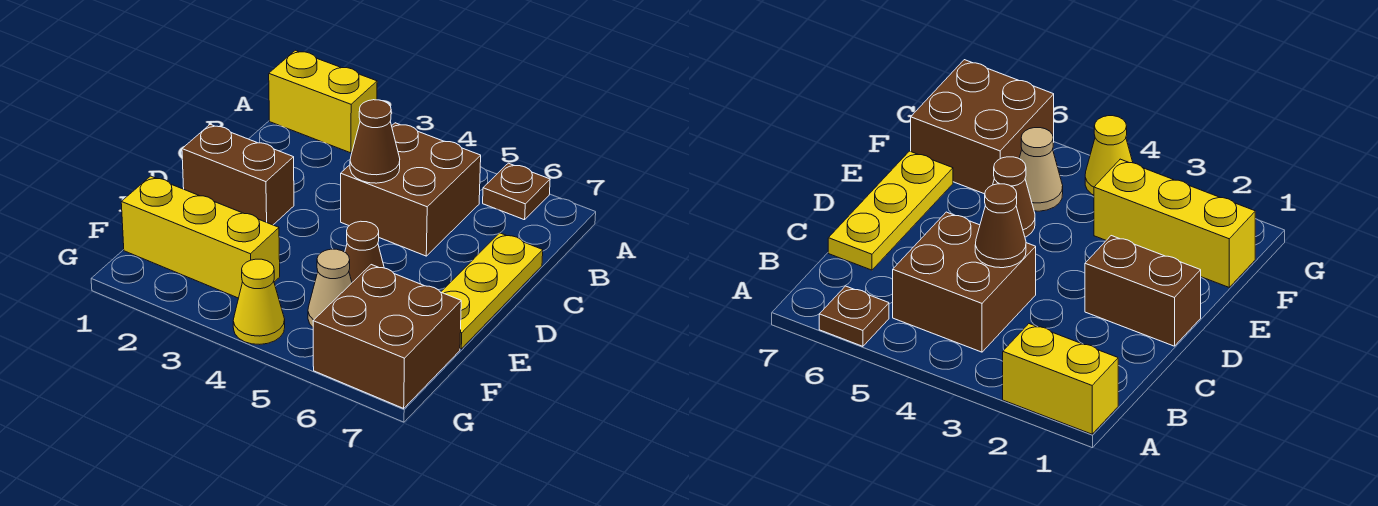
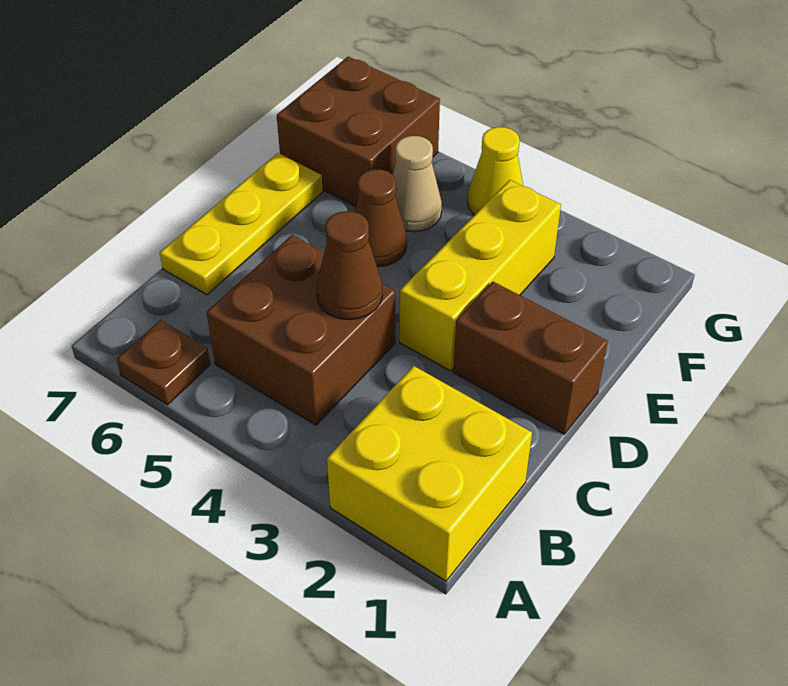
yellow brick A1:A2 level 1 -> yellow brick A1:B2 level 1
yellow brick F1:F3 level 1 -> yellow brick D3:F3 level 1

